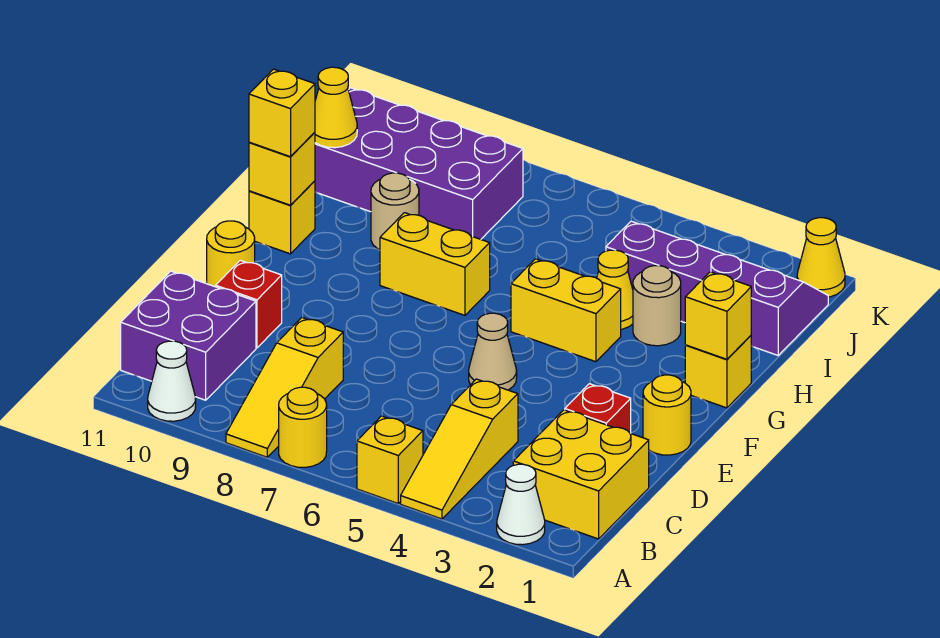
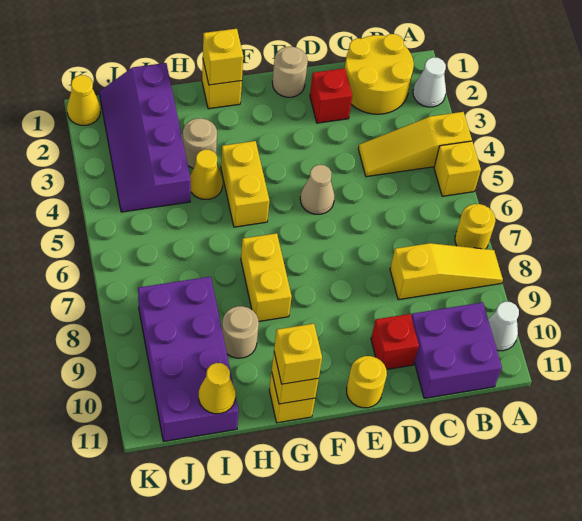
yellow slope A4:C4 level 1 top C -> yellow slope A4:C4 level 1 top A
yellow brick B1:C2 level 1 -> yellow round brick B1:C2 level 1
yellow round brick E1 level 1 -> tan round brick E1 level 1

